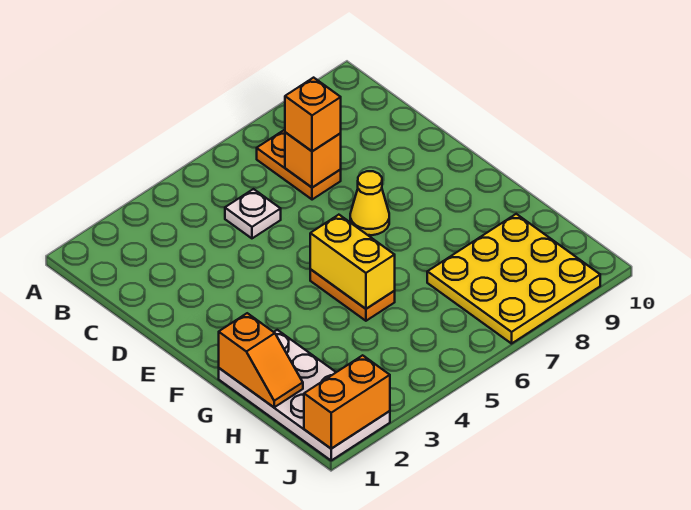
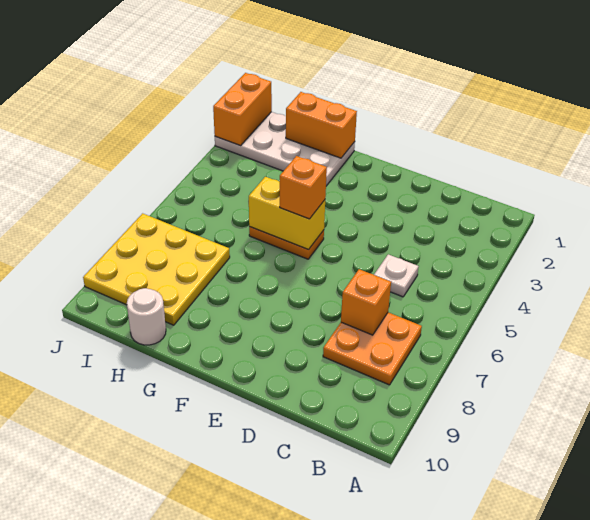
orange plate B7:C7 level 1 -> orange plate B7:C8 level 1
orange brick C7 level 3 -> orange brick F5 level 3
yellow cone E7 level 1 -> none
orange slope G1:H1 level 2 top G -> orange brick G1:H1 level 2
none -> white round brick H10 level 1

